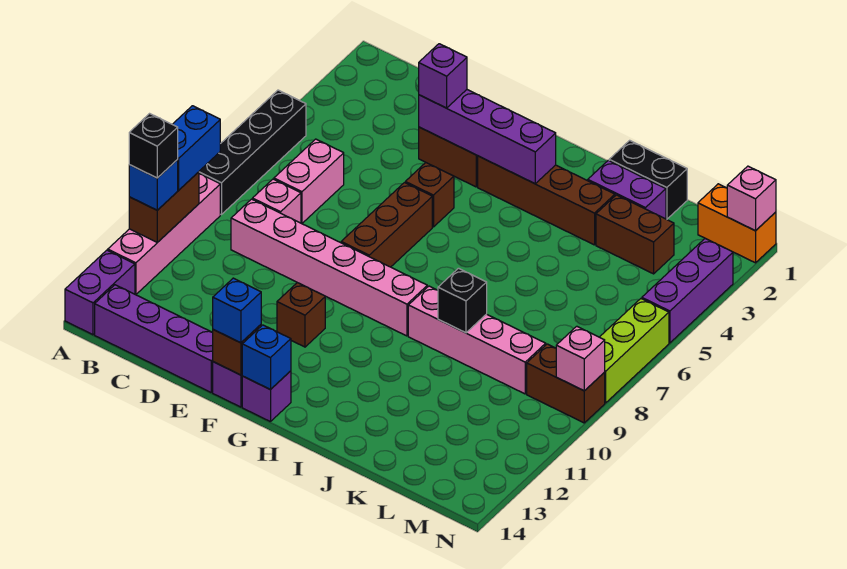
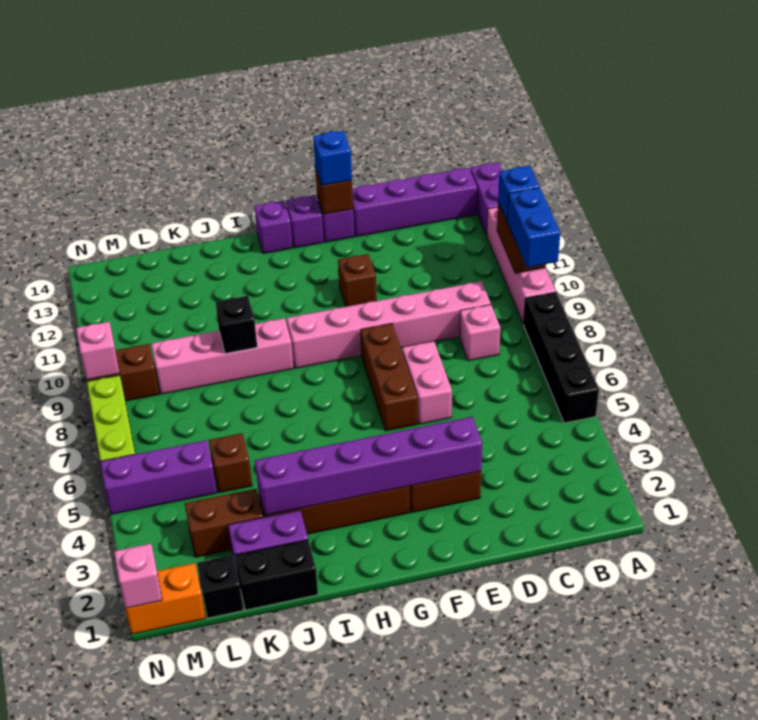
black brick A11 level 4 -> black brick L1 level 1
pink brick C6:C7 level 1 -> pink brick E6:E7 level 1
purple brick E3:H3 level 2 -> purple brick E3:J3 level 2
purple brick E3 level 3 -> purple brick H14 level 1
brown brick F5 level 1 -> brown brick K5 level 1
blue brick G14 level 2 -> none
purple brick N3:N5 level 1 -> purple brick L5:N5 level 1

